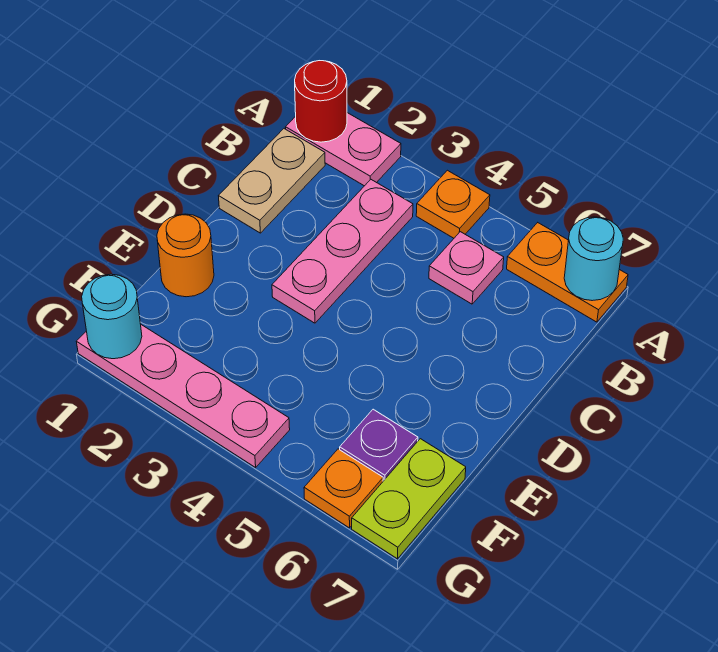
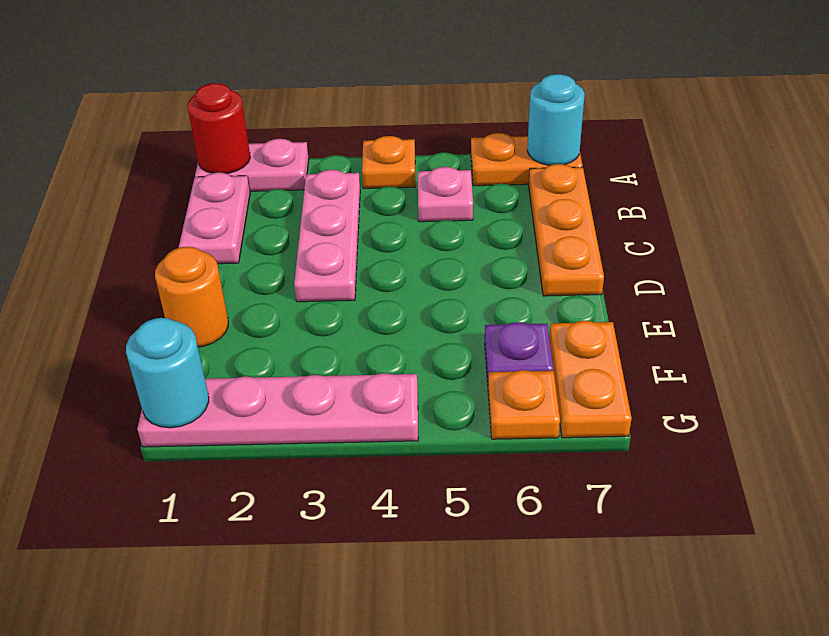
tan plate B1:C1 level 1 -> pink plate B1:C1 level 1
none -> orange plate B7:D7 level 1
lime plate F7:G7 level 1 -> orange plate F7:G7 level 1

